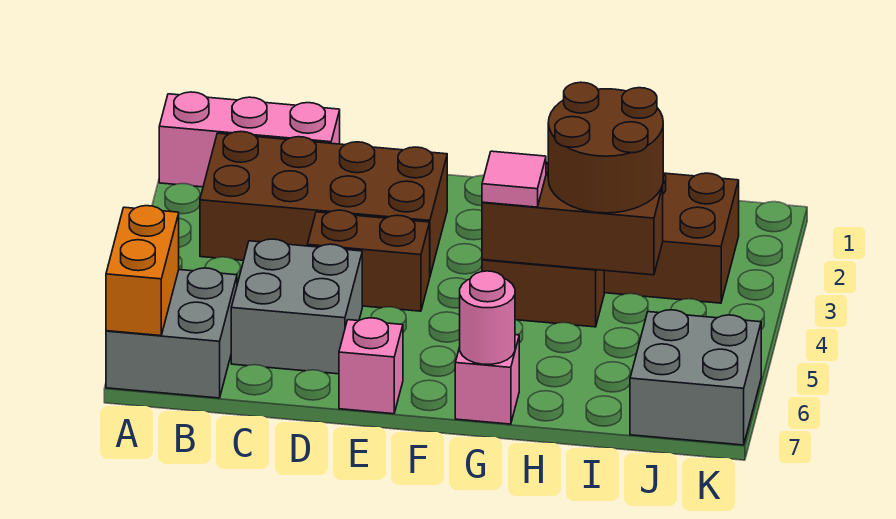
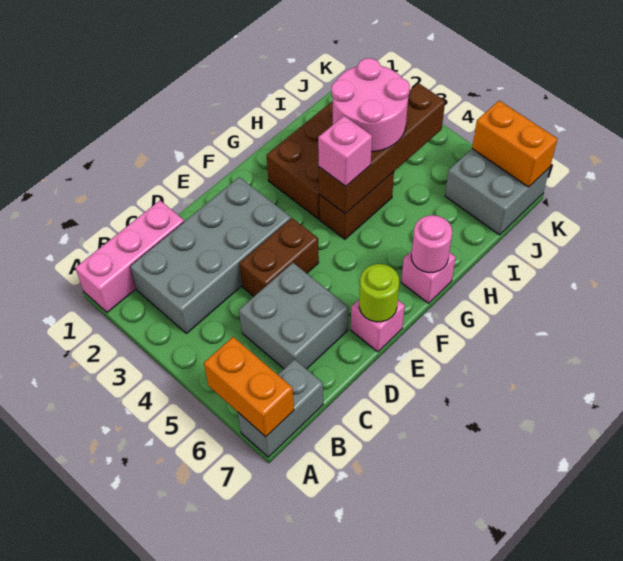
grey brick A6:B7 level 1 -> grey brick A7:B7 level 1
brown brick B2:E3 level 1 -> grey brick B2:E3 level 1
none -> lime round brick E7 level 2
brown brick G4:I4 level 2 -> brown brick G4:J4 level 2
pink tile G4 level 3 -> pink brick G4 level 3
brown round brick H3:I4 level 3 -> pink round brick H3:I4 level 3
none -> orange brick K6:K7 level 2

